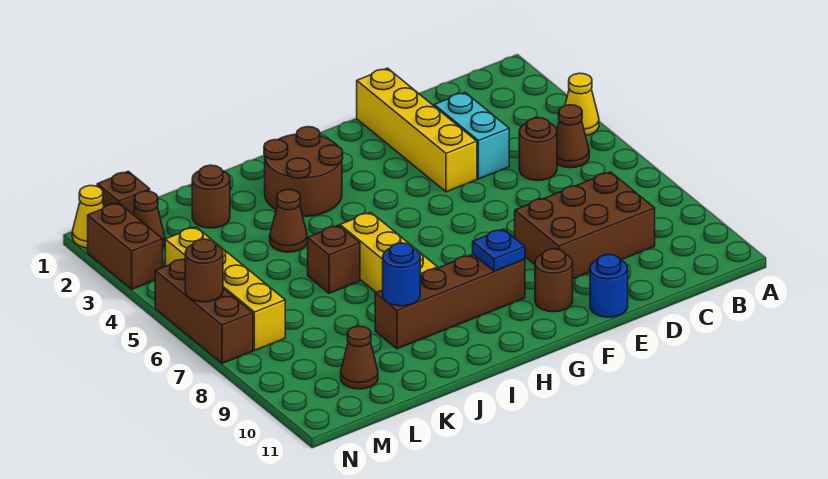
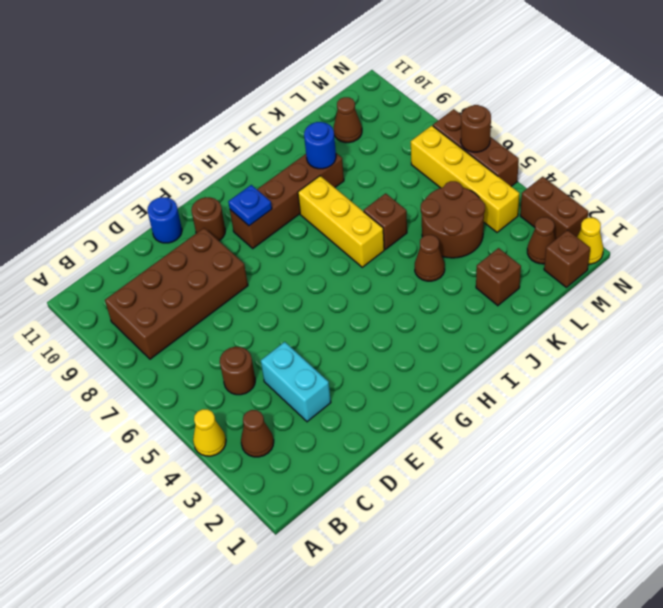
brown cone B5 level 1 -> brown cone B3 level 1
brown brick C8:E9 level 1 -> brown brick B8:E9 level 1
yellow brick E1:E4 level 1 -> none
brown round brick H2:I3 level 1 -> brown round brick K4:L5 level 1
brown round brick K2 level 1 -> brown brick K2 level 1

